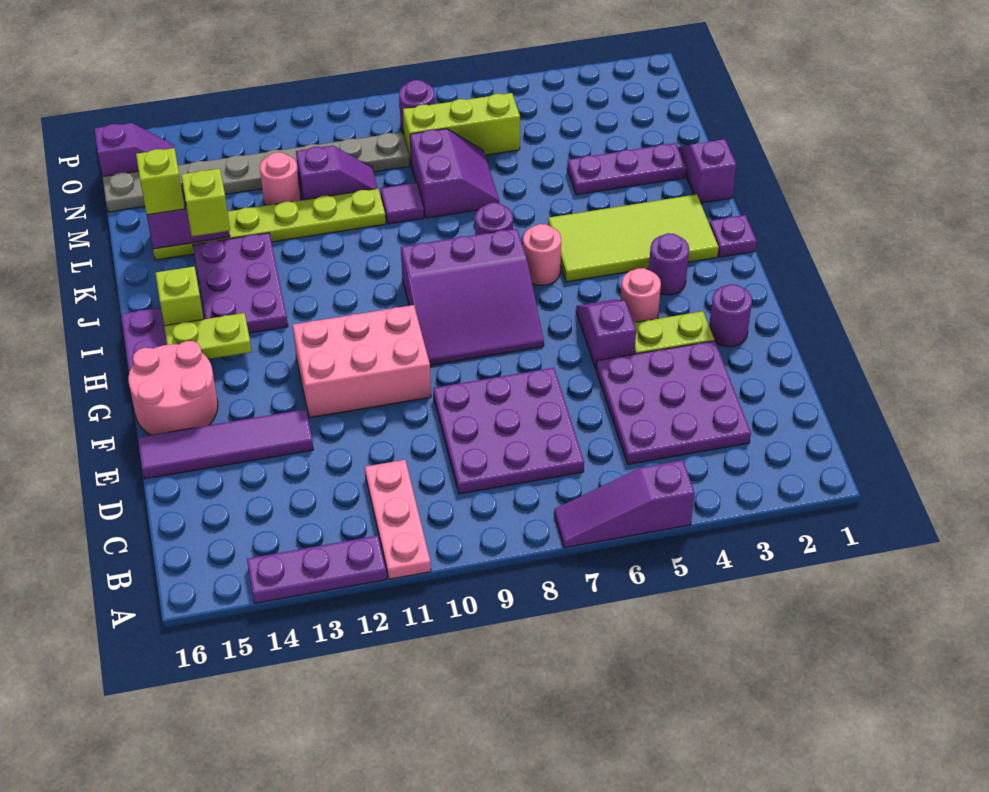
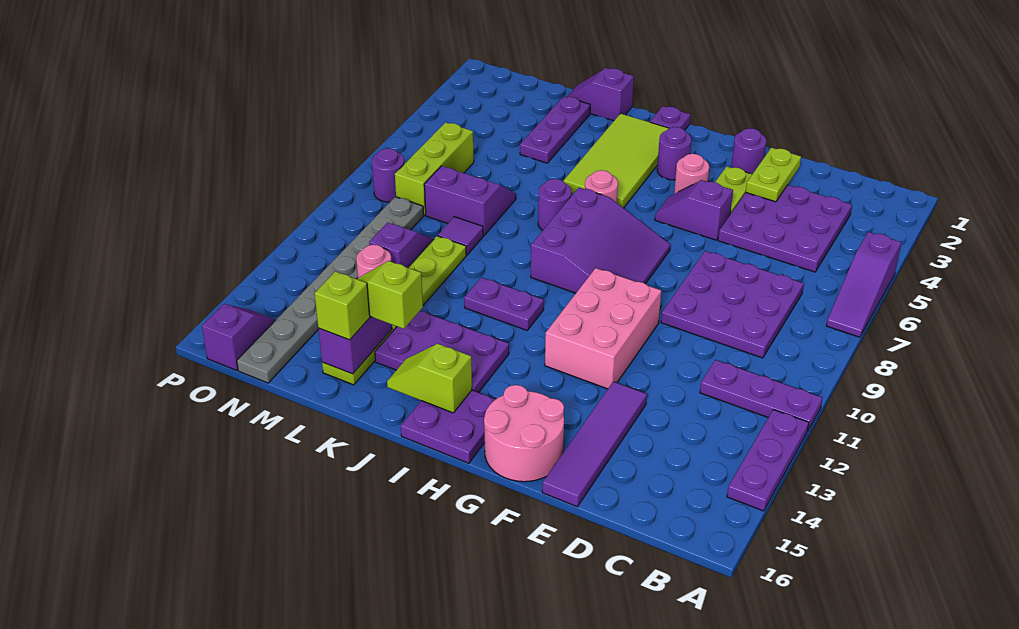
pink plate A11:C11 level 1 -> purple plate A11:C11 level 1
lime plate H14:H15 level 2 -> lime plate E2:E3 level 2
none -> purple plate I11:J11 level 1

